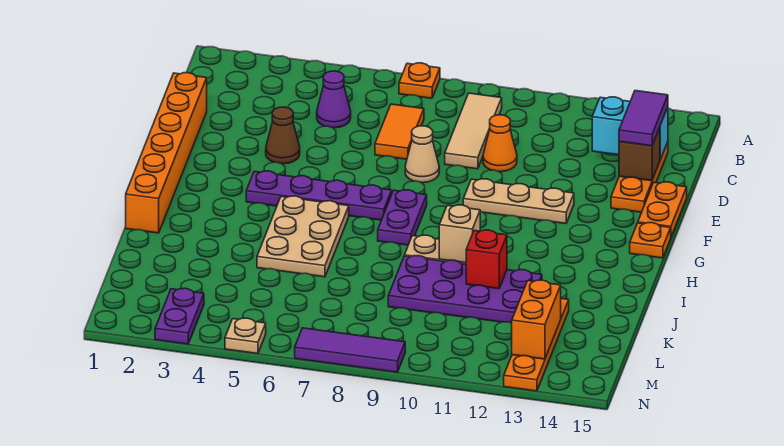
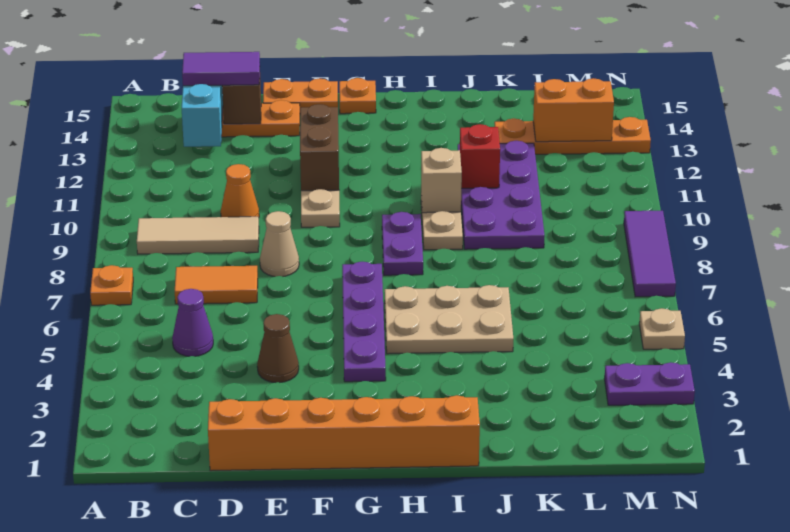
none -> brown brick F11:F12 level 2
purple plate G8:H8 level 1 -> purple plate H8:H9 level 1

